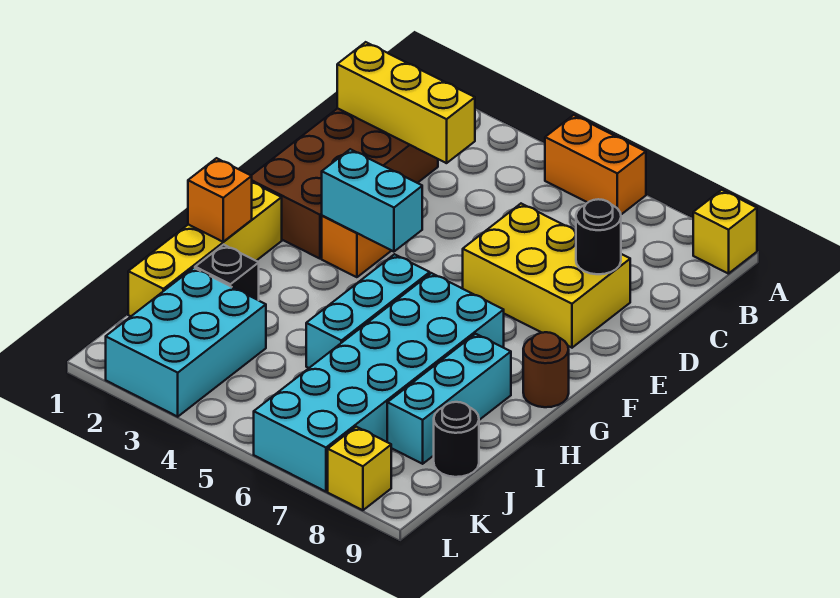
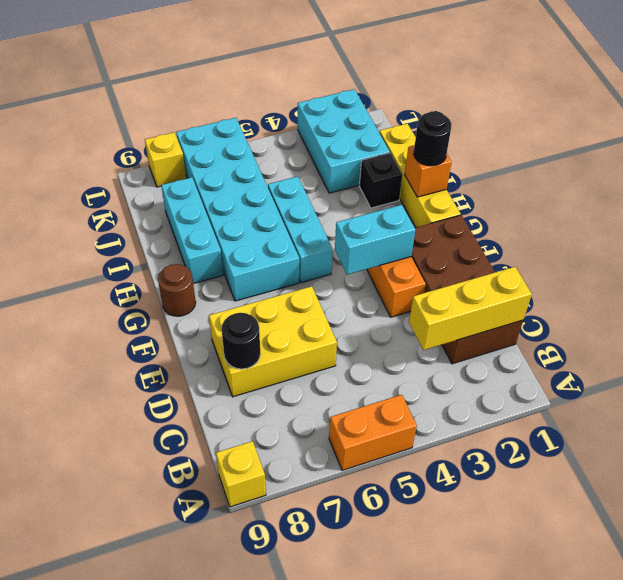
black round brick J9 level 1 -> black round brick H1 level 3

